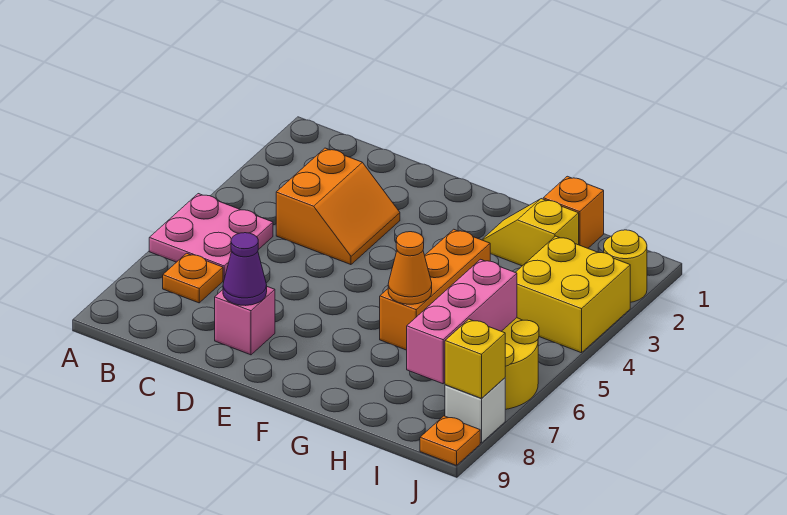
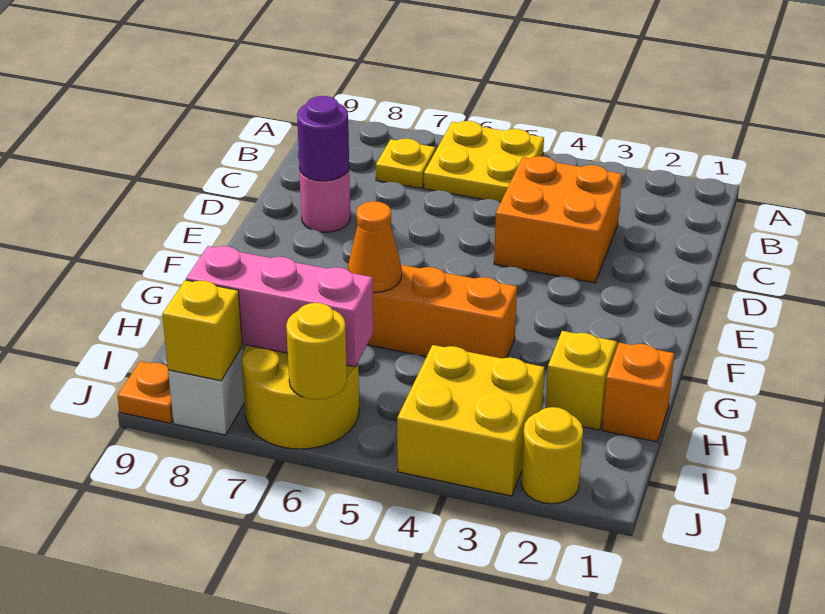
pink plate A5:B6 level 1 -> yellow plate A5:B6 level 1
orange plate B7 level 1 -> yellow plate B7 level 1
orange slope C3:D4 level 1 top C -> orange brick C3:D4 level 1
pink brick D8 level 1 -> pink round brick D8 level 1
purple cone D8 level 2 -> purple round brick D8 level 2
none -> yellow round brick J6 level 2

